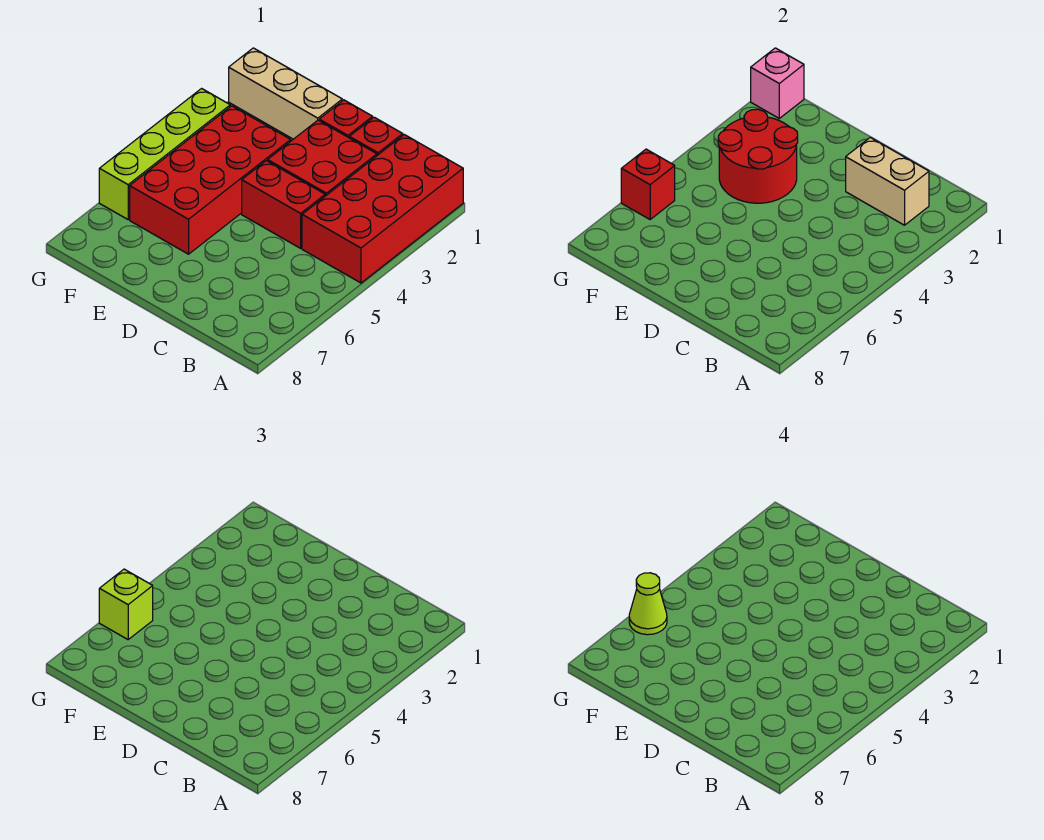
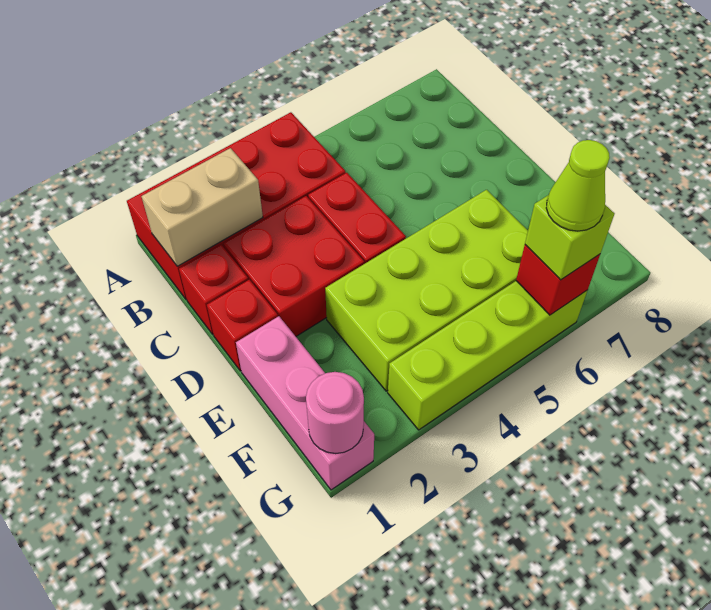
tan brick B2:C2 level 2 -> tan brick B1:B2 level 2
tan brick E1:G1 level 1 -> pink brick E1:G1 level 1
red brick E3:F6 level 1 -> lime brick E3:F6 level 1
red round brick E3:F4 level 2 -> none
pink brick G1 level 2 -> pink round brick G1 level 2

